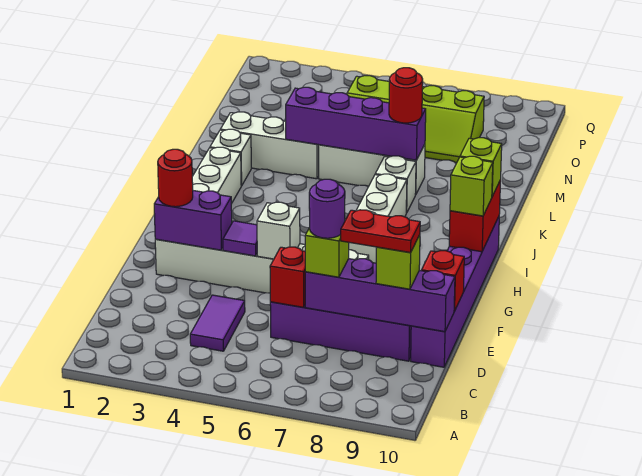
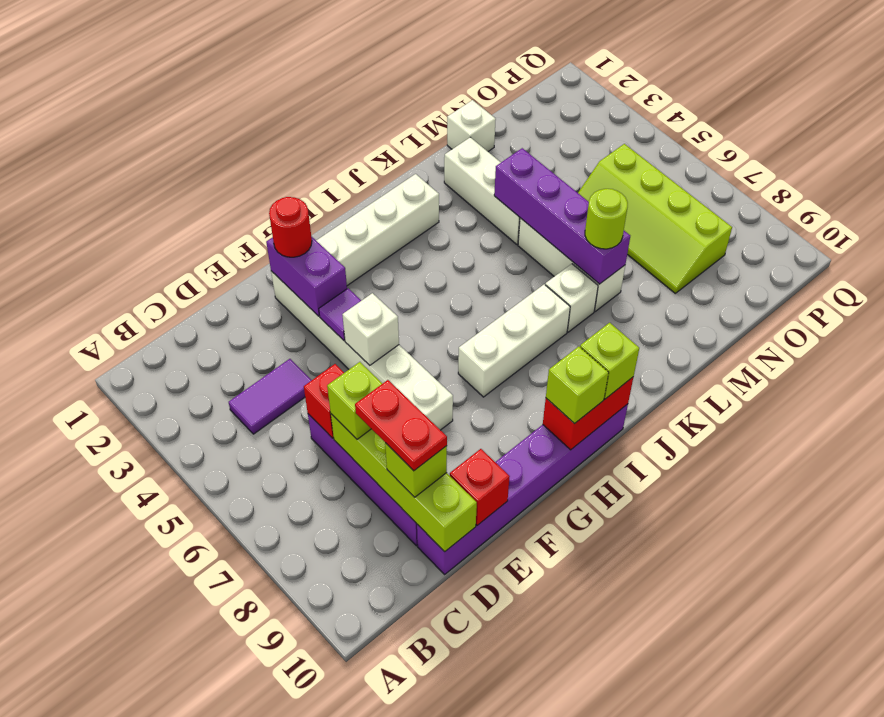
purple brick D7:D10 level 2 -> lime brick D7:D10 level 2
purple round brick D7 level 4 -> none
white brick K2 level 1 -> white brick M1 level 1
red round brick L7 level 3 -> lime round brick L7 level 3

